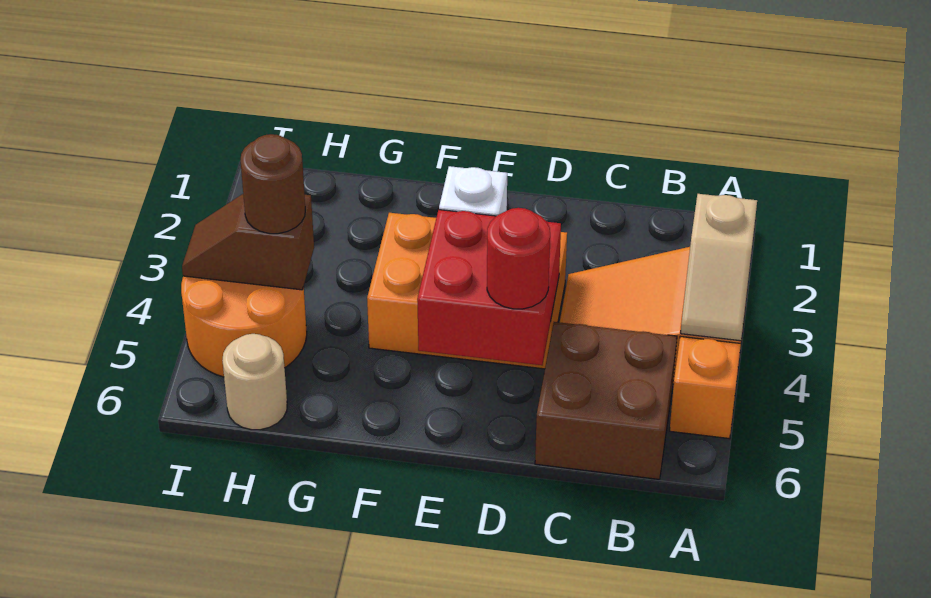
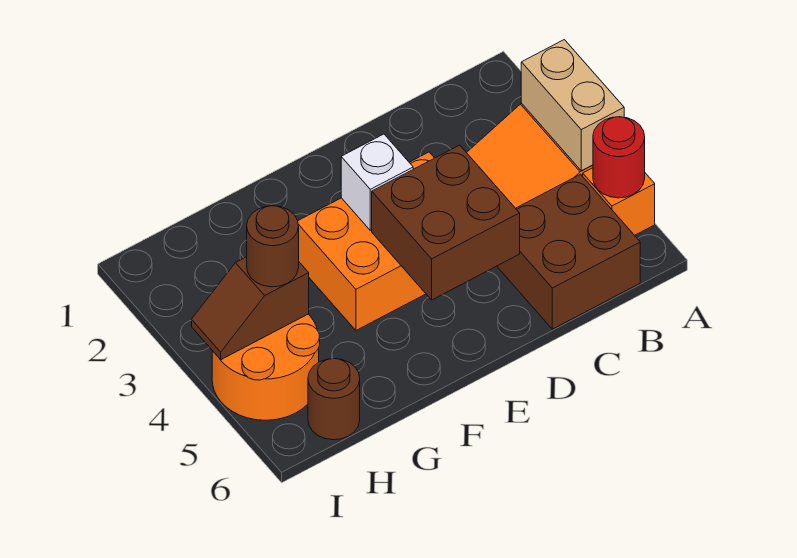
tan slope A3:A4 level 2 top 3 -> tan brick A3:A4 level 2
red brick D4:E5 level 2 -> brown brick D4:E5 level 2
red round brick D5 level 3 -> red round brick A5 level 2
tan round brick H6 level 1 -> brown round brick H6 level 1

